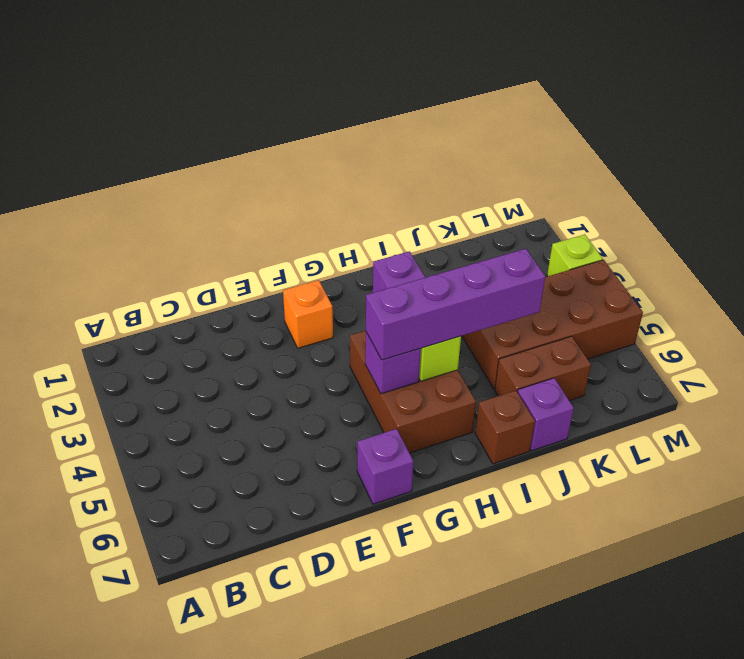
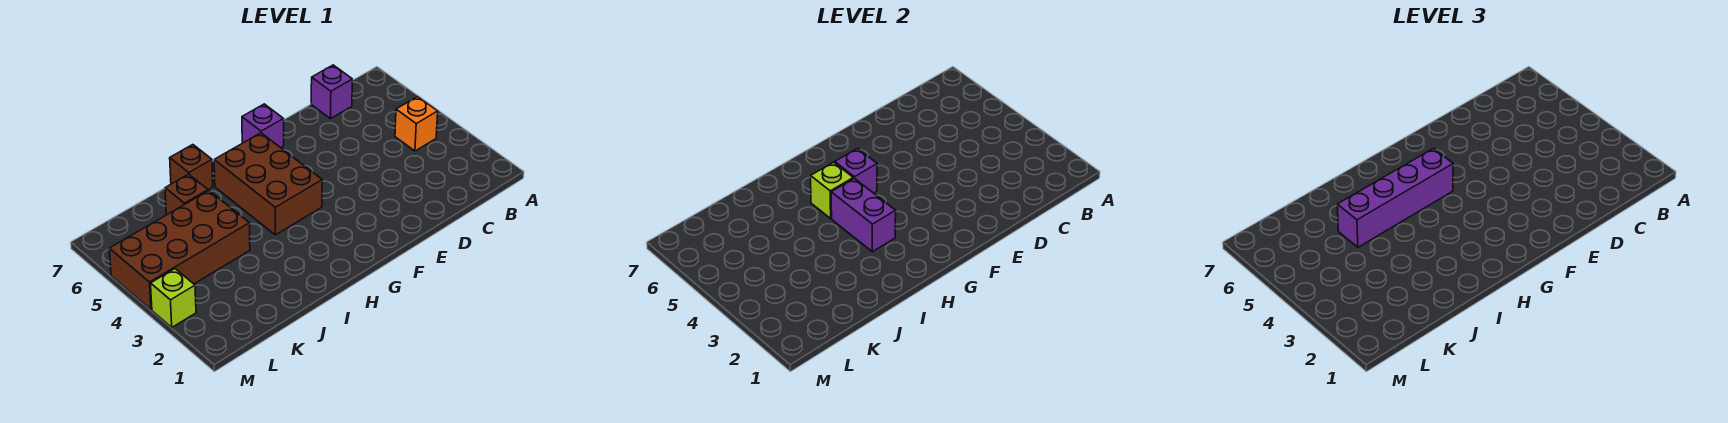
orange brick F2 level 1 -> orange brick B4 level 1
brown brick J6:K6 level 1 -> brown brick J6 level 1
purple brick J7 level 1 -> purple brick C7 level 1

